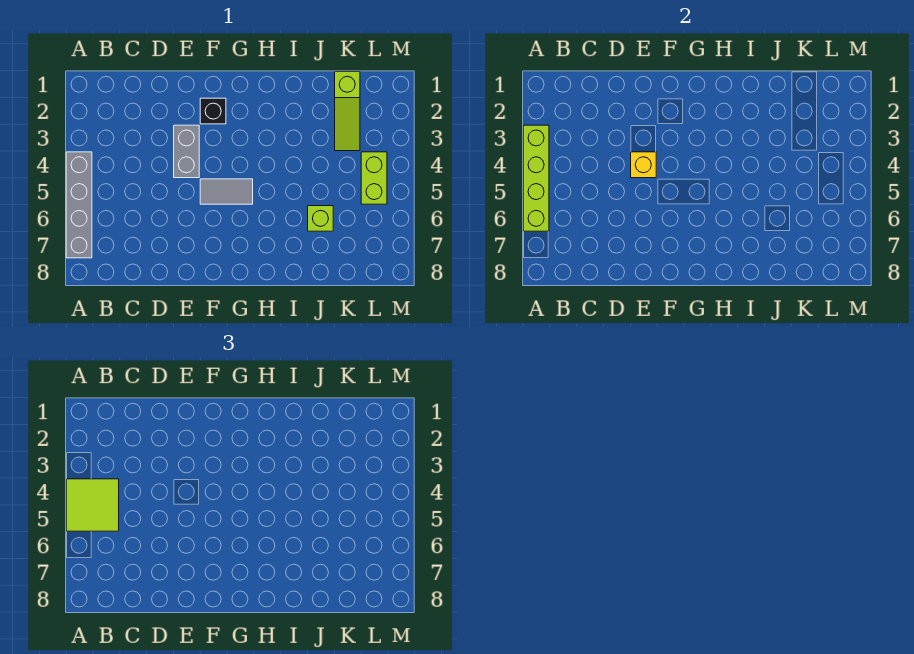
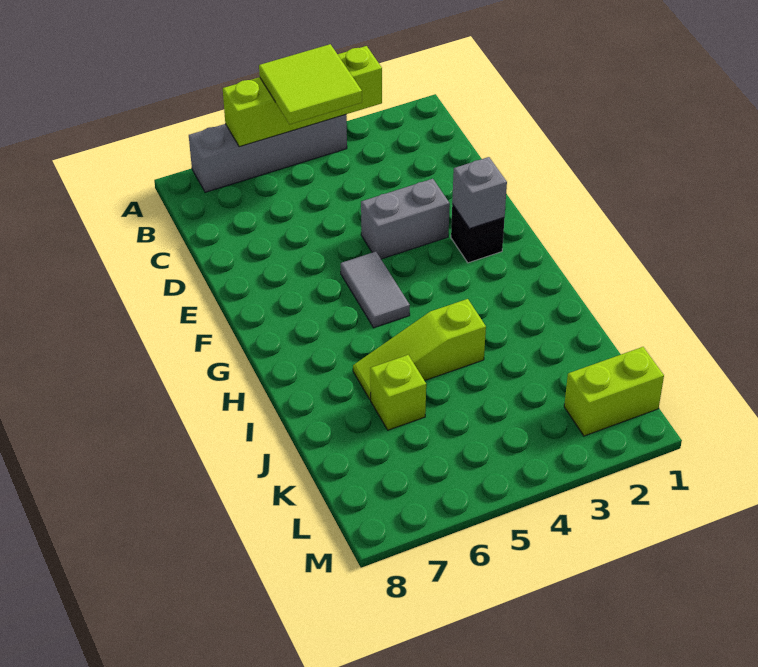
yellow brick E4 level 2 -> none
none -> grey brick F2 level 2
lime slope K1:K3 level 1 top 1 -> lime slope I4:I6 level 1 top 4
lime brick L4:L5 level 1 -> lime brick L1:L2 level 1

